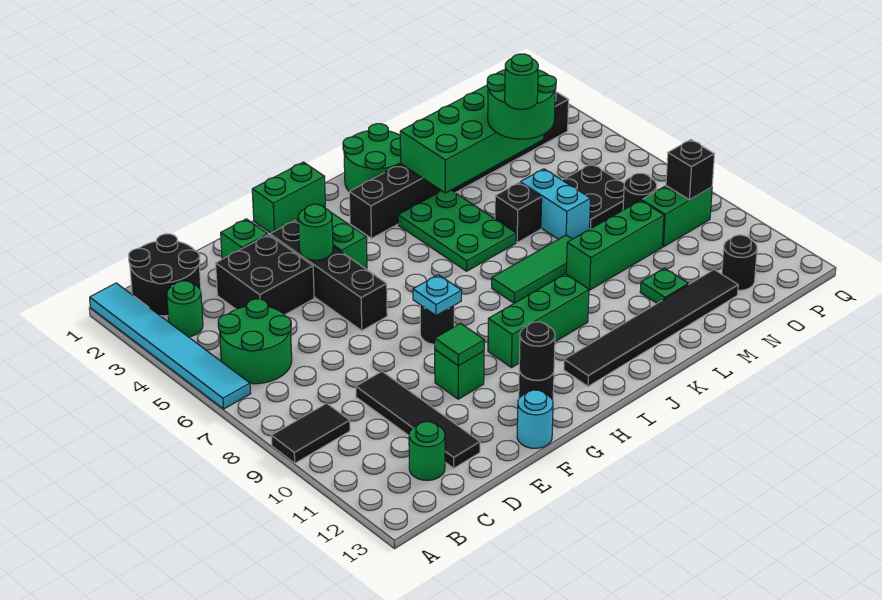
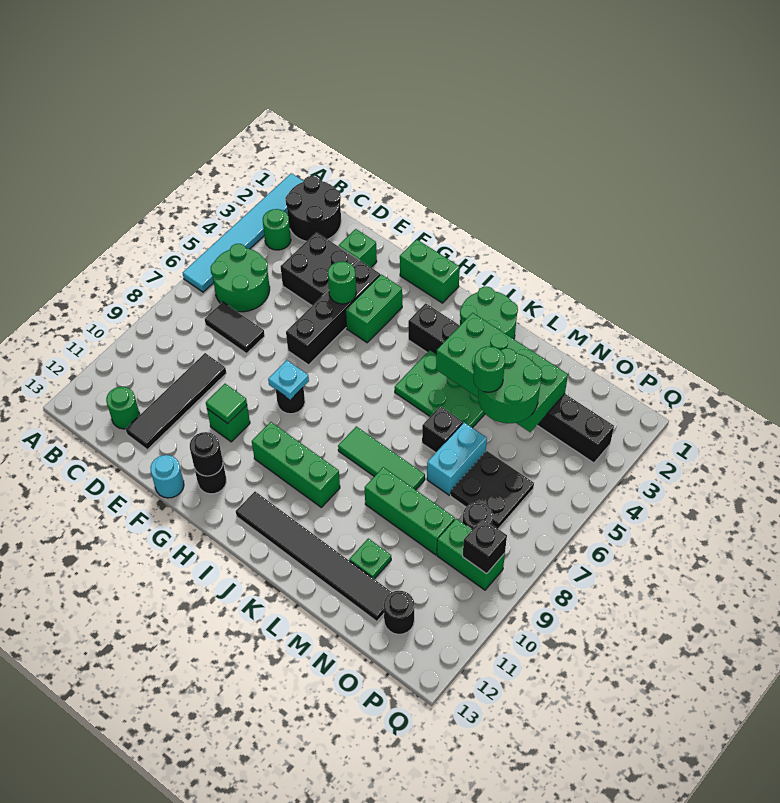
black tile A9:B9 level 1 -> black tile C7:D7 level 1
green plate J4:K6 level 1 -> green plate J4:L5 level 1

